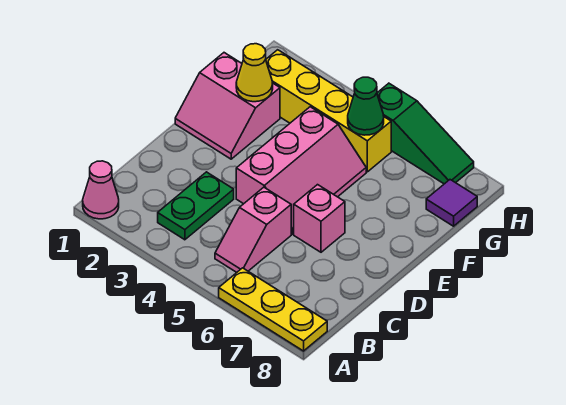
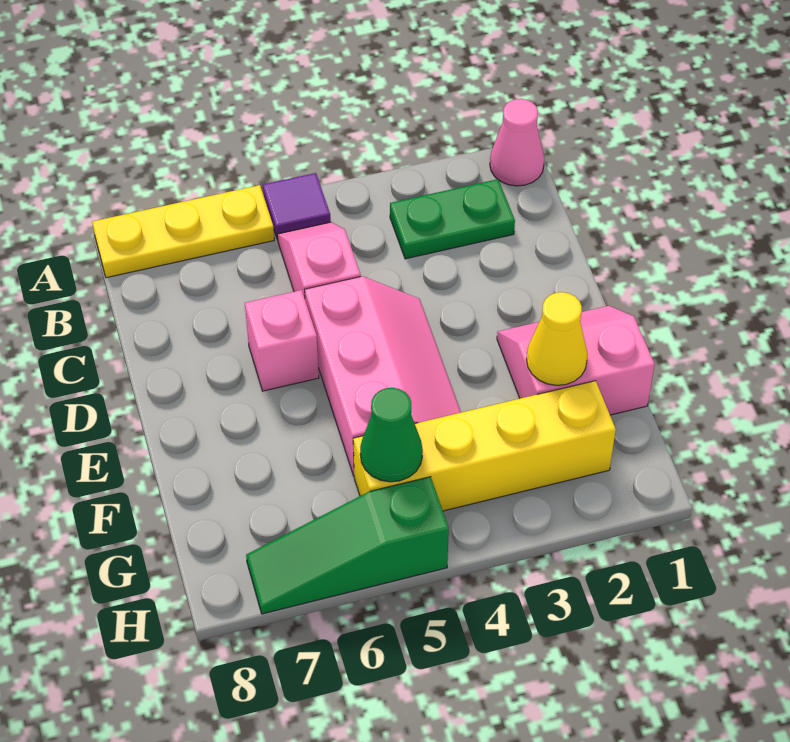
green plate B3:C3 level 1 -> green plate B2:B3 level 1
pink slope D4:F5 level 1 top 4 -> pink slope D4:F5 level 1 top 5
purple tile G8 level 1 -> purple tile A5 level 1

